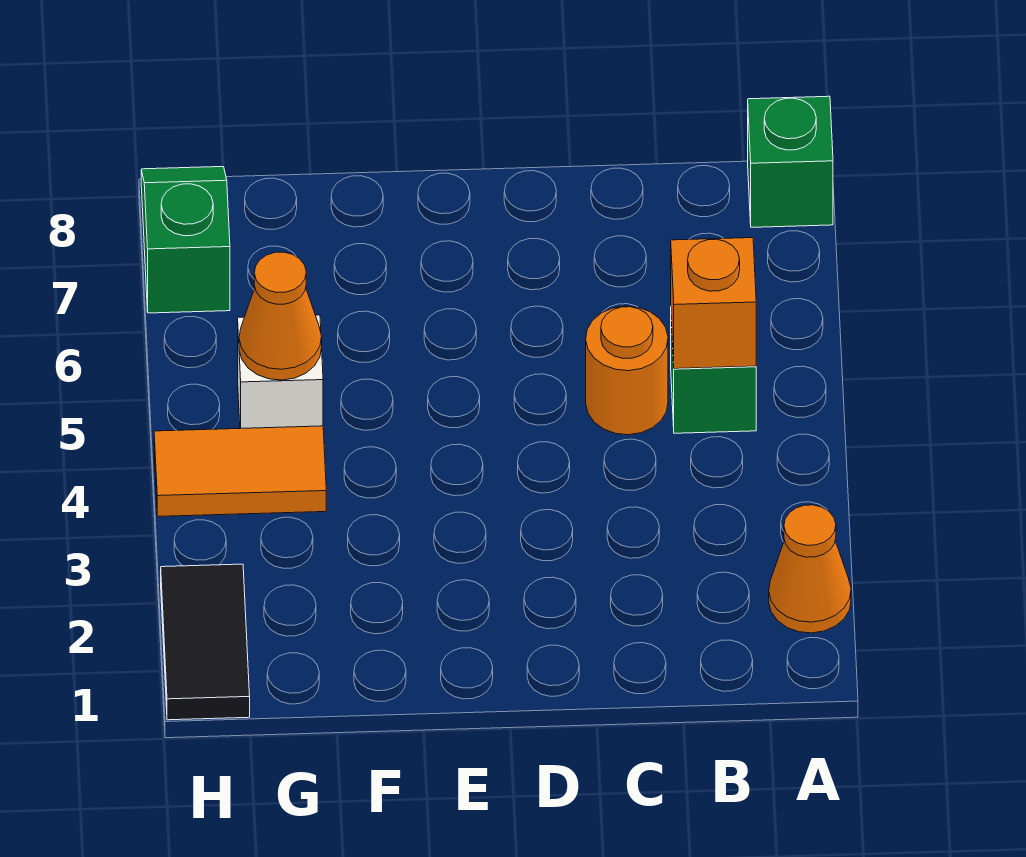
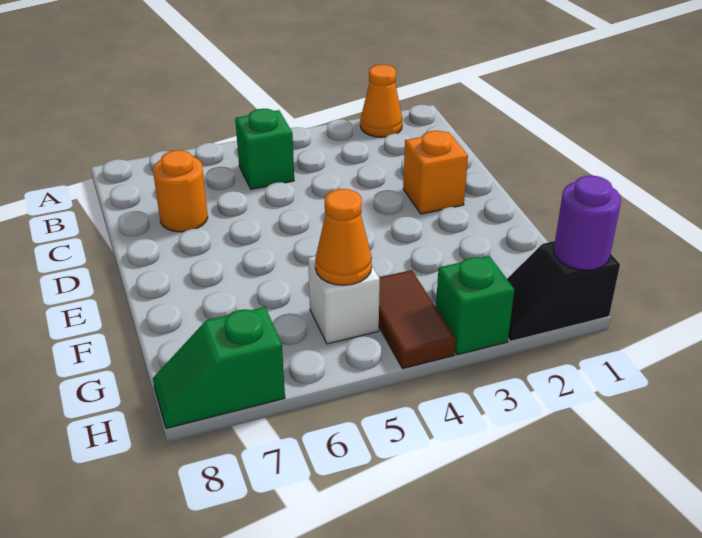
green brick A8 level 1 -> green brick H3 level 1
orange brick B5 level 2 -> orange brick D2 level 1
orange round brick C5 level 1 -> orange round brick C7 level 1
orange tile G4:H4 level 1 -> brown tile G4:H4 level 1
black tile H1:H2 level 1 -> black slope H1:H2 level 1 top 1
none -> purple round brick H1 level 2

